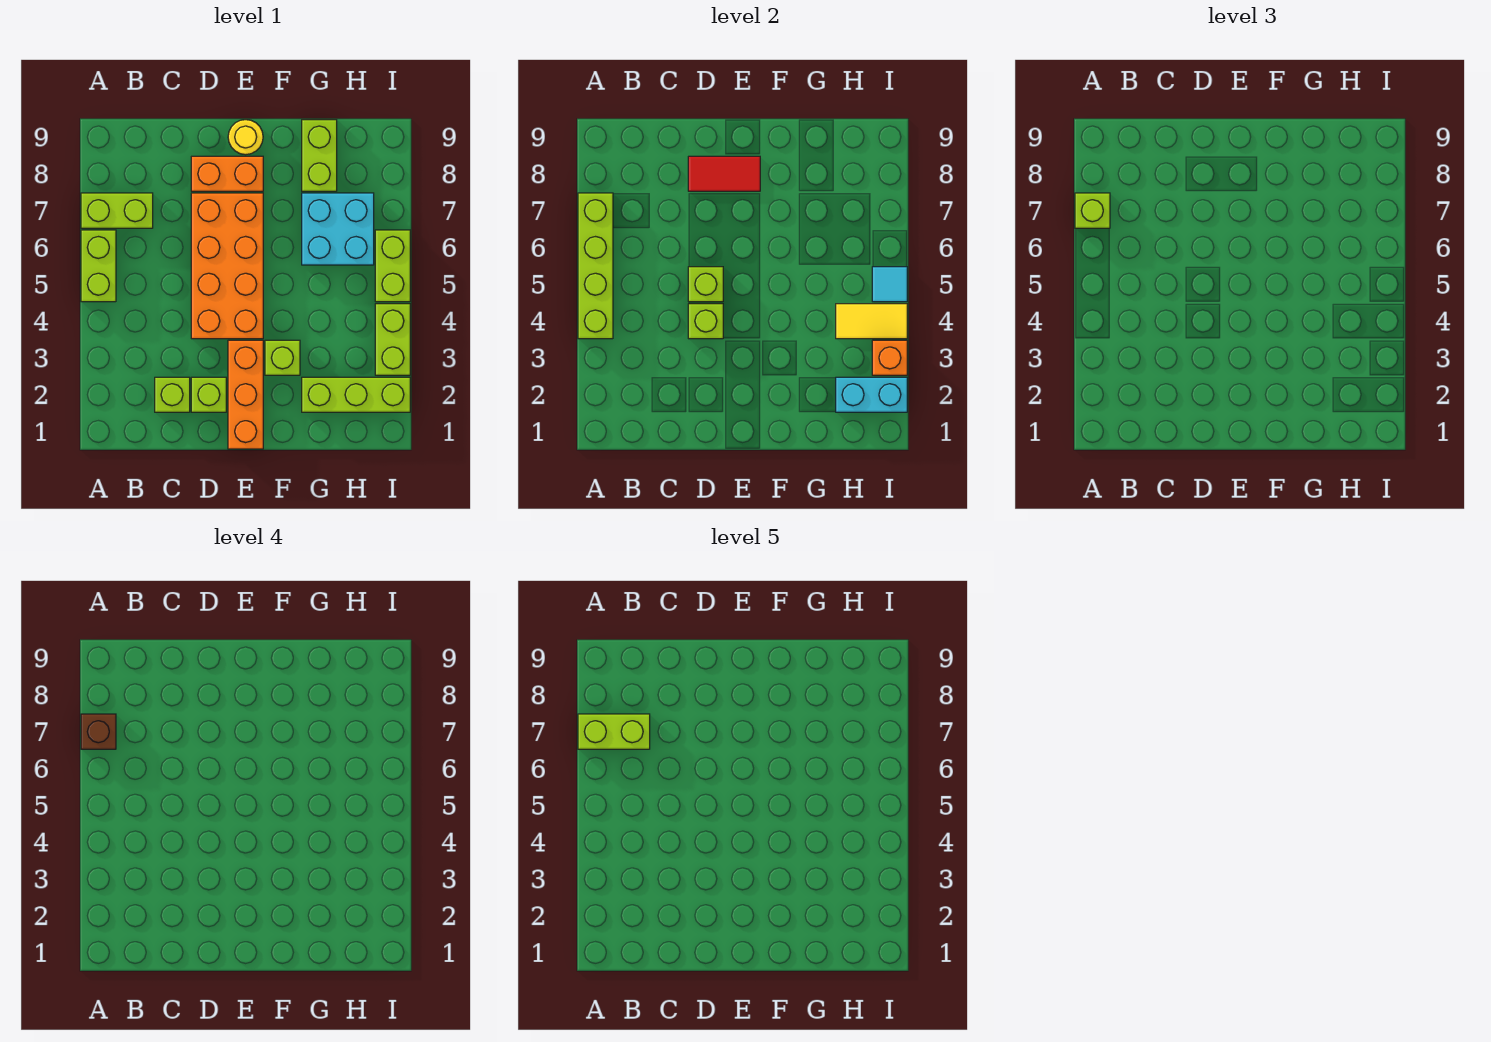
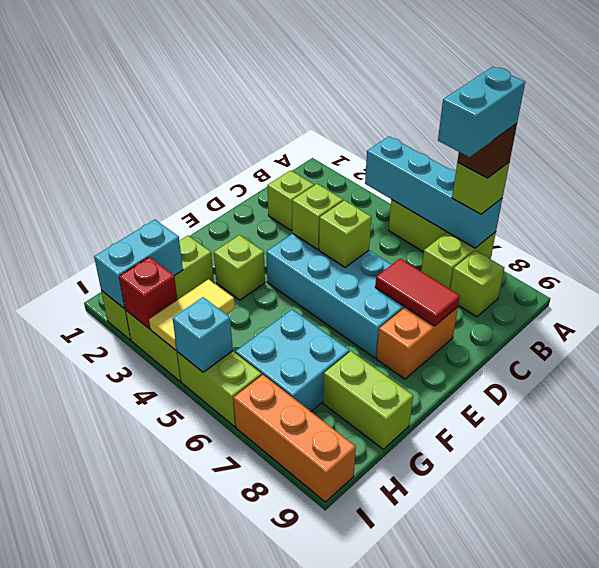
lime brick A4:A7 level 2 -> cyan brick A4:A7 level 2
lime brick A7:B7 level 5 -> cyan brick A7:B7 level 5
lime brick D2 level 1 -> lime brick B8 level 1
orange brick D4:E7 level 1 -> cyan brick D4:E7 level 1
red tile D8:E8 level 2 -> red tile D7:D8 level 2
orange brick E1:E3 level 1 -> orange brick I7:I9 level 1
yellow round brick E9 level 1 -> none
orange brick I3 level 2 -> red brick I3 level 2
cyan tile I5 level 2 -> cyan brick I5 level 2

